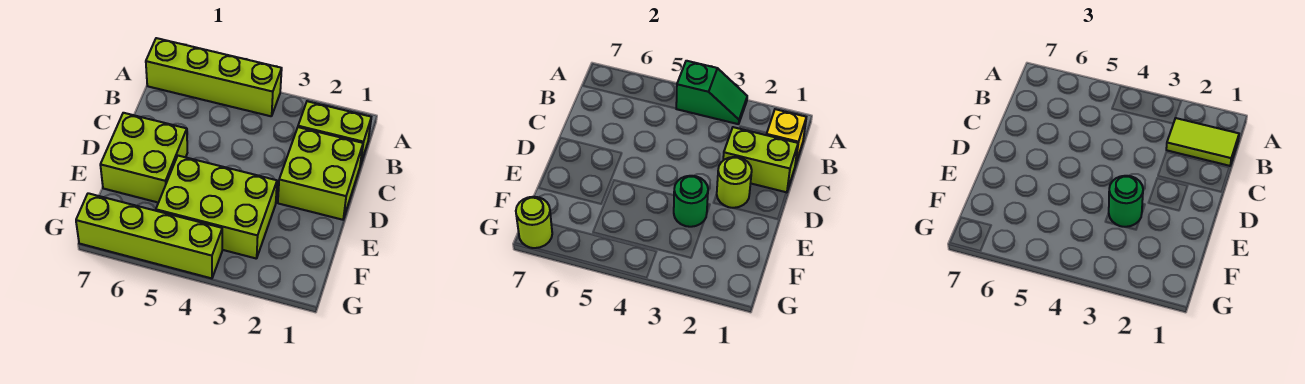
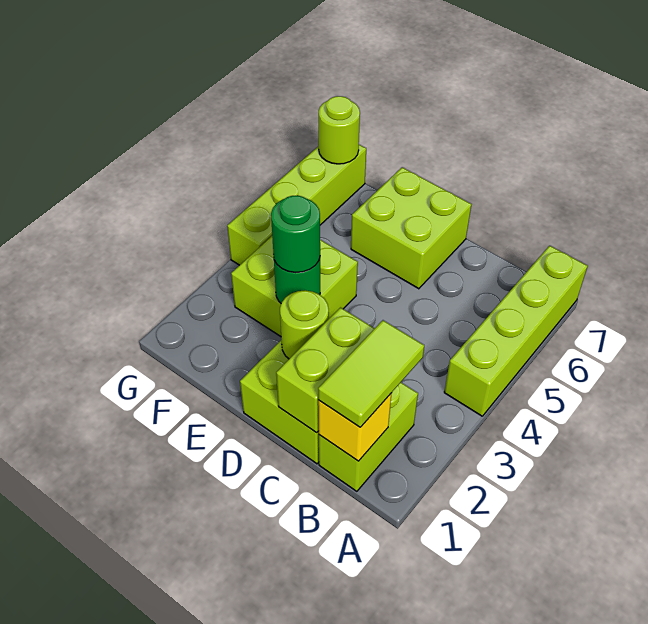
green slope A3:A4 level 2 top 4 -> none
lime brick E3:F5 level 1 -> lime brick E3:F4 level 1

